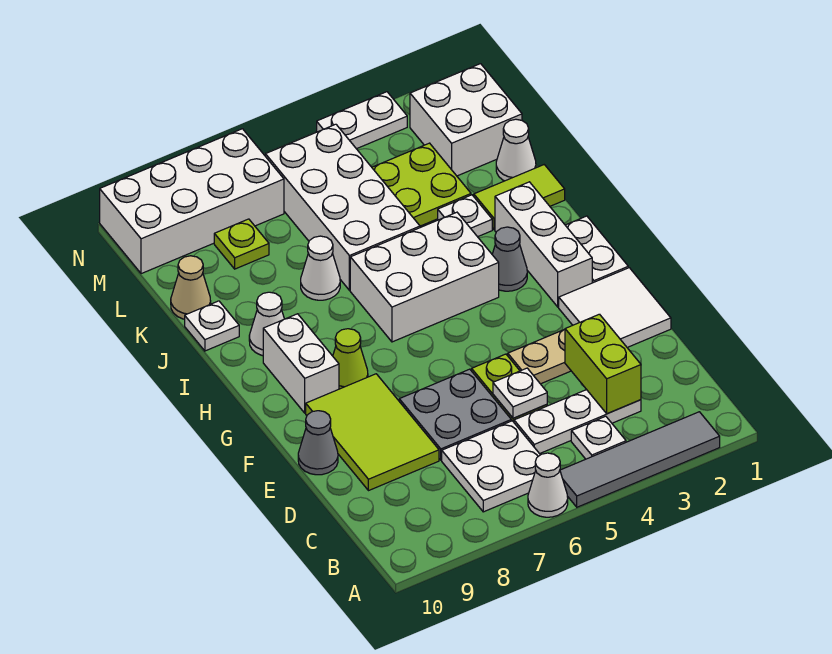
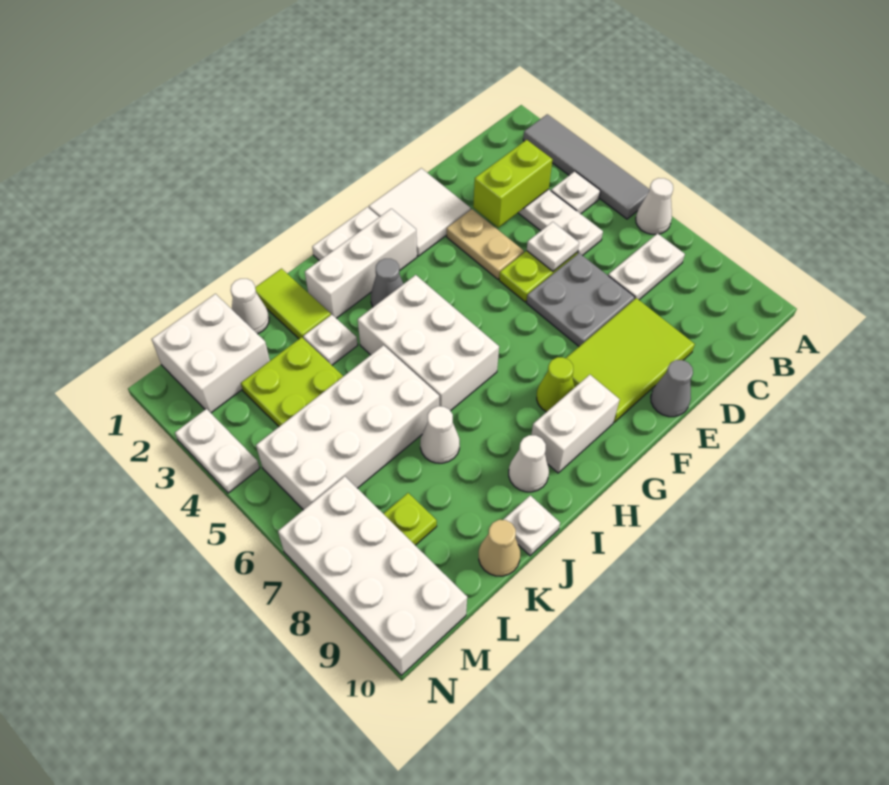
white plate B6:C7 level 1 -> white plate B7:C7 level 1

